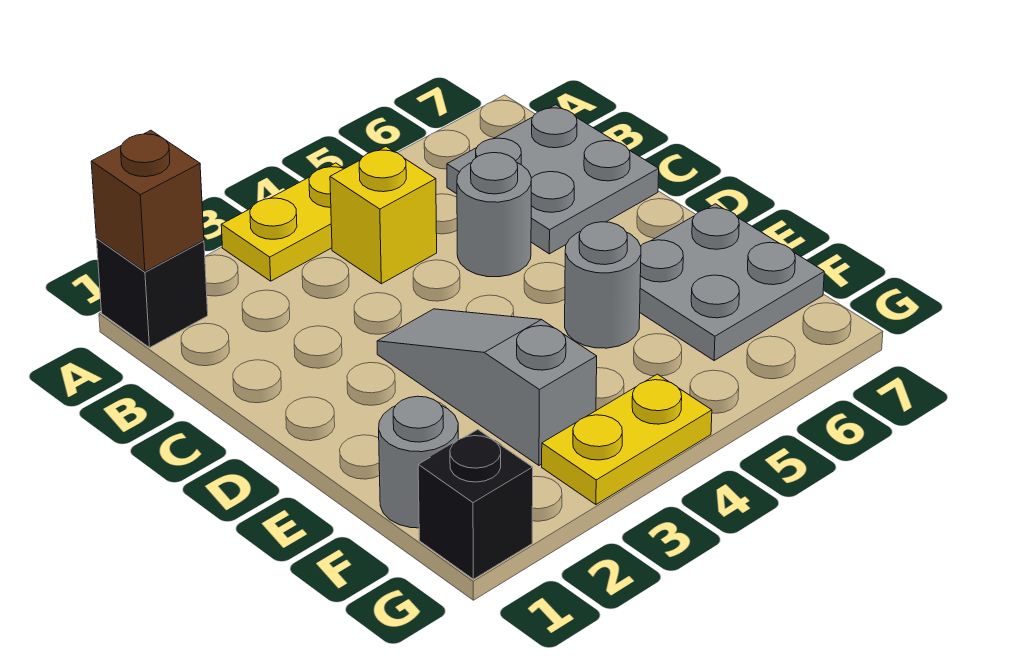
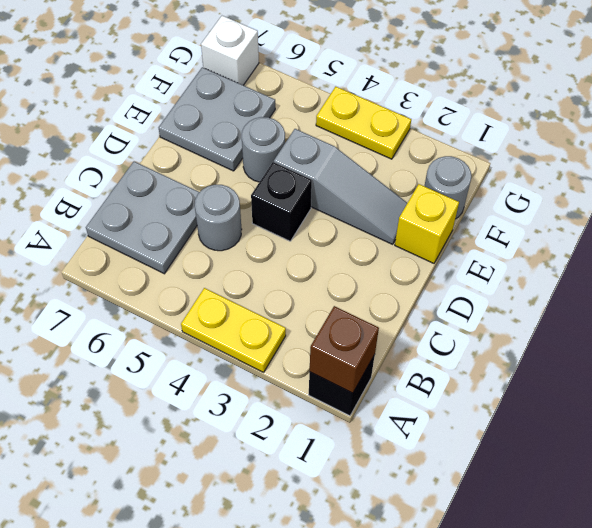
yellow brick B4 level 1 -> yellow brick E1 level 1
grey slope D3:F3 level 1 top F -> grey slope E2:E4 level 1 top 4
black brick G1 level 1 -> black brick D4 level 1
none -> white brick G7 level 1

